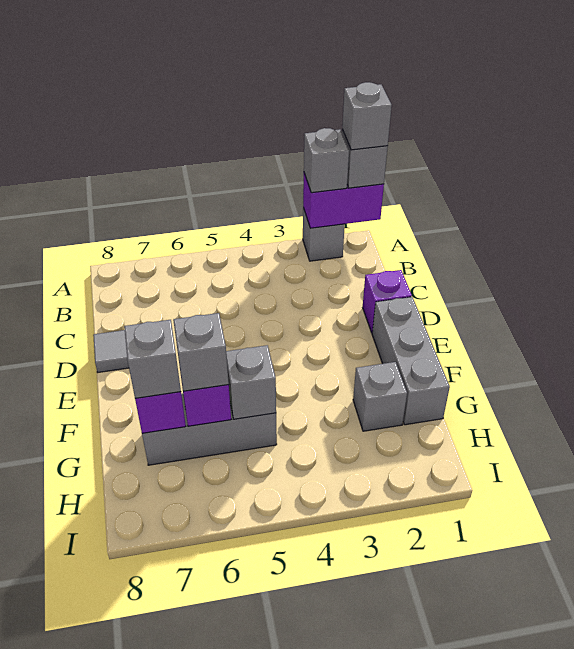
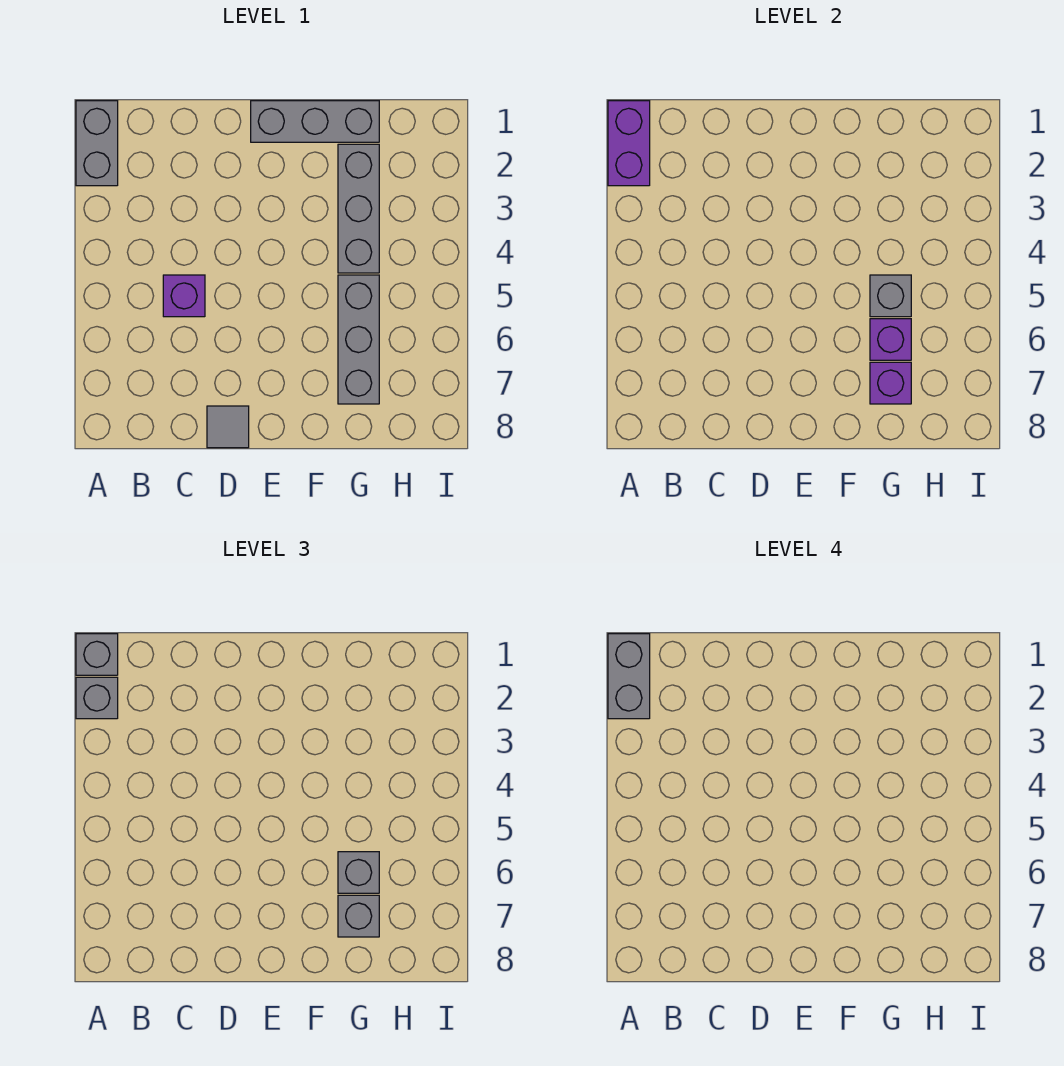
grey brick A1 level 4 -> grey brick A1:A2 level 4
grey brick A2 level 1 -> grey brick A1:A2 level 1
purple brick D1 level 1 -> purple brick C5 level 1
grey brick G2 level 1 -> grey brick G2:G4 level 1

